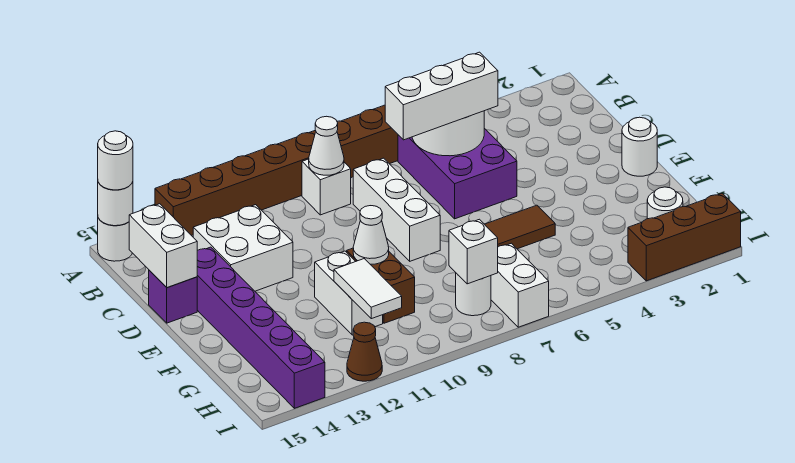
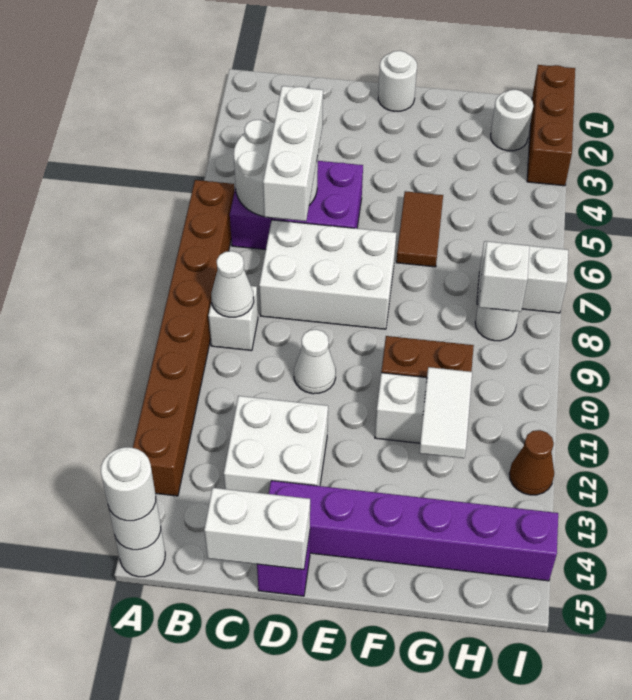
white brick C8:E8 level 1 -> white brick C7:E8 level 1
white cone F10 level 2 -> white cone D10 level 1
white tile G11:H11 level 2 -> white tile G11:G12 level 2

